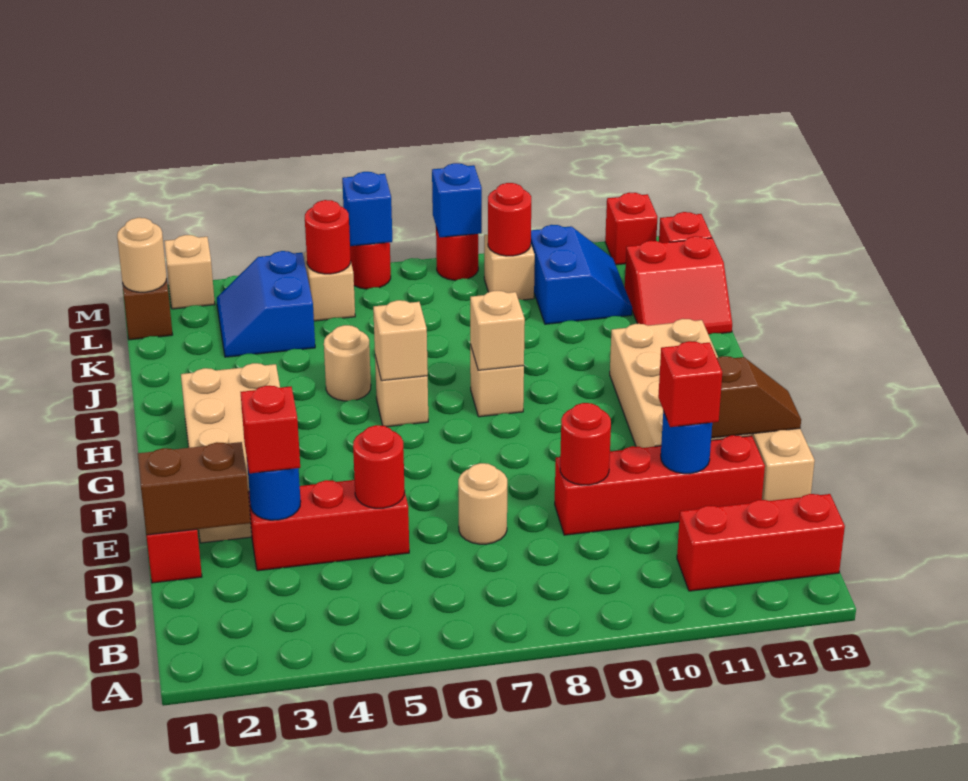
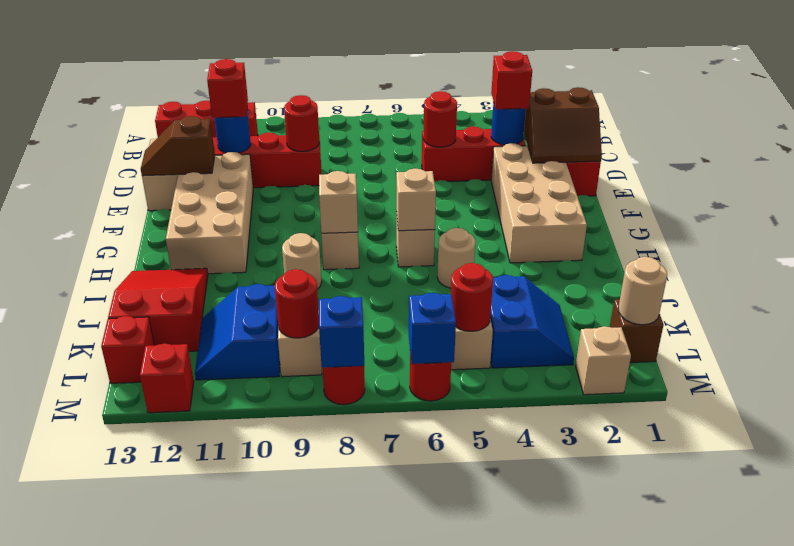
tan round brick D7 level 1 -> tan round brick I9 level 1
red slope J12:K13 level 1 top K -> red slope I12:K13 level 1 top K

